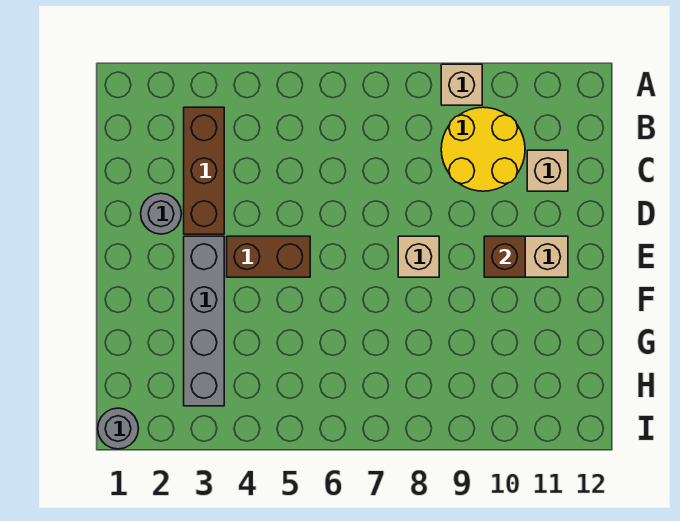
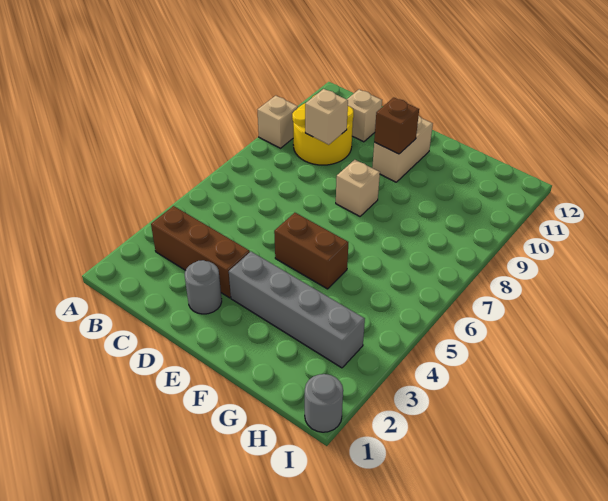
none -> tan brick C9 level 2
brown brick E4:E5 level 1 -> brown brick E5:F5 level 1

